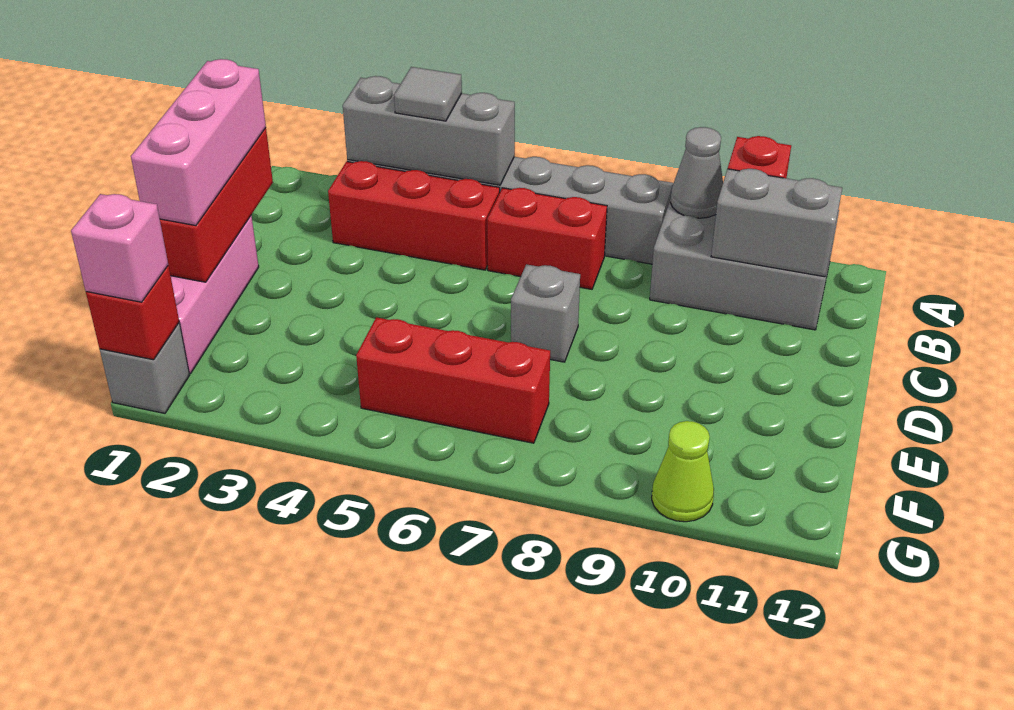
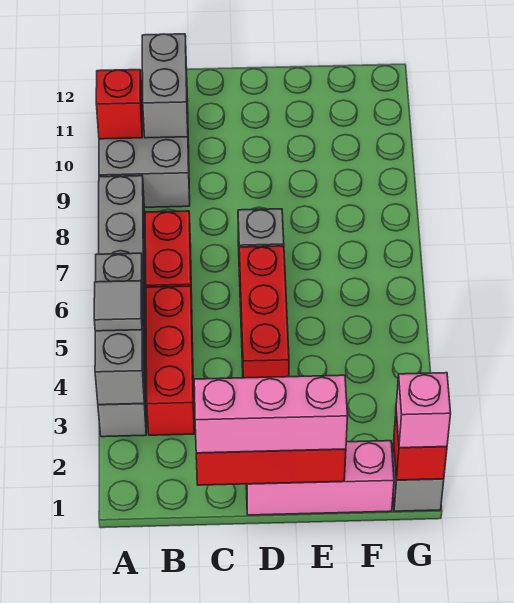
grey cone A9 level 2 -> none
red brick F5:F7 level 1 -> red brick D4:D6 level 1
lime cone G10 level 1 -> none

